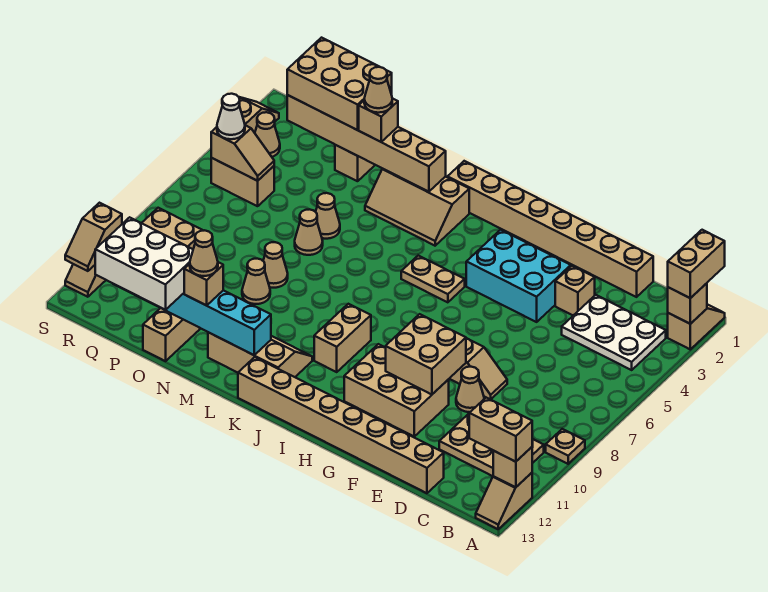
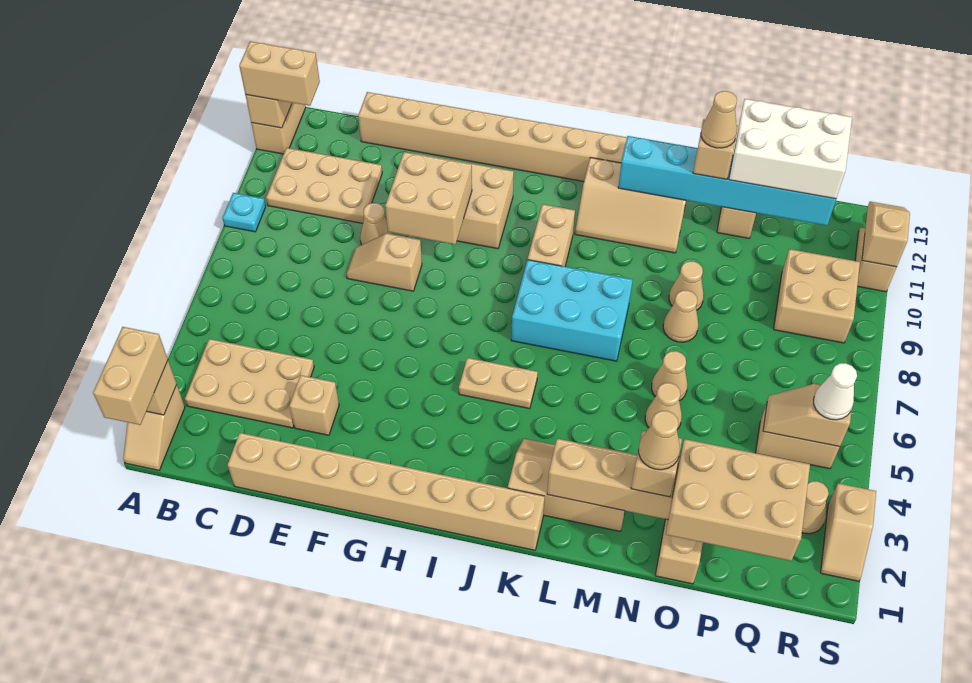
tan plate A9 level 1 -> cyan plate A9 level 1
white plate B3:D4 level 1 -> tan plate B3:D4 level 1
cyan brick F3:H4 level 1 -> cyan brick J7:L8 level 1

